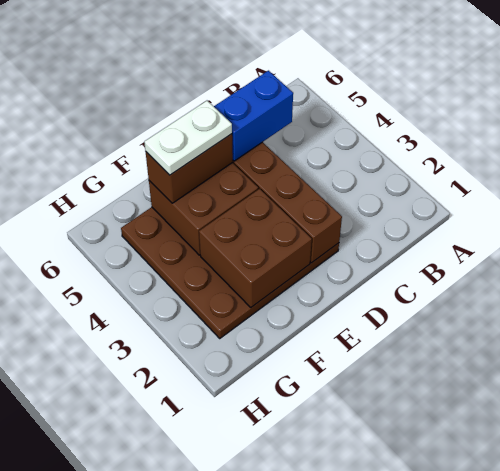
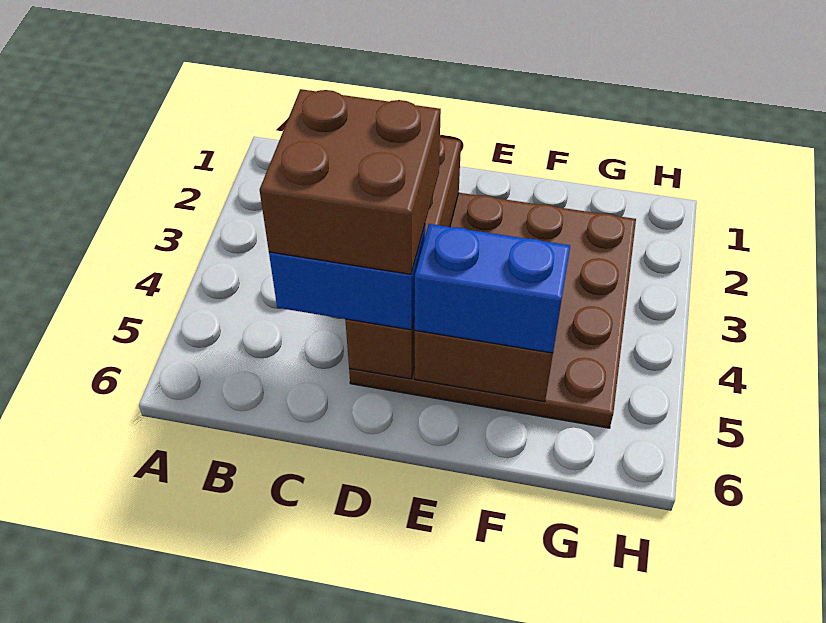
brown brick E2:F3 level 2 -> brown brick C4:D5 level 4
brown brick E5:F5 level 3 -> blue brick E5:F5 level 3
white plate E5:F5 level 4 -> none

